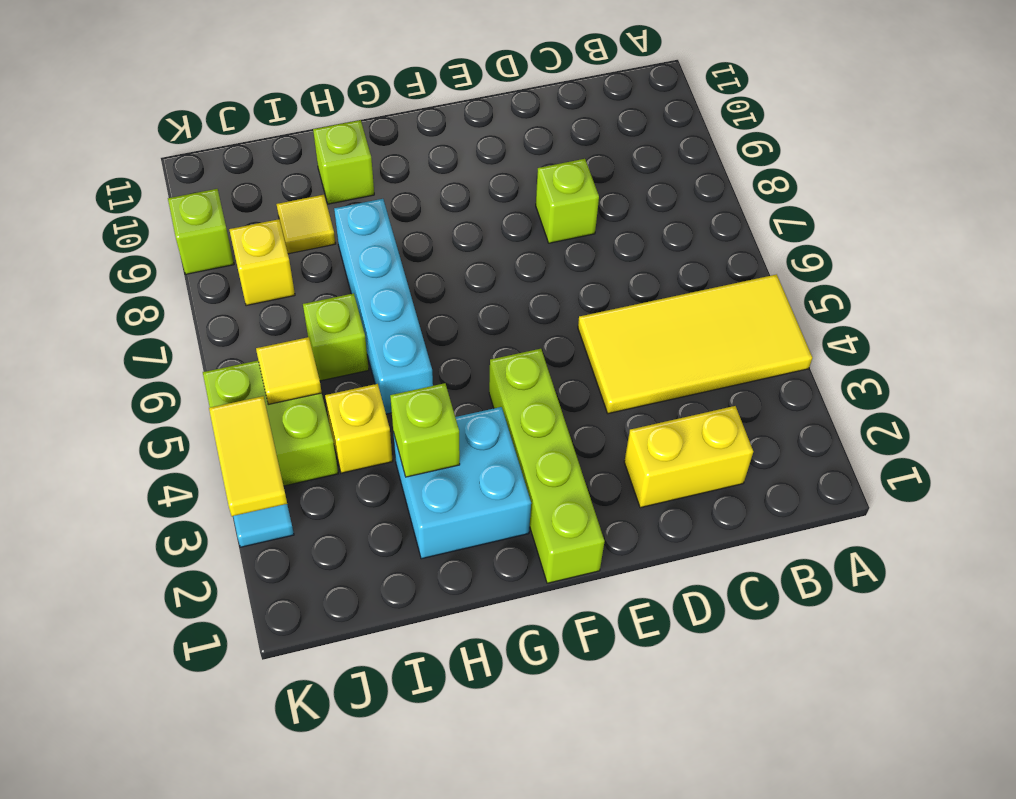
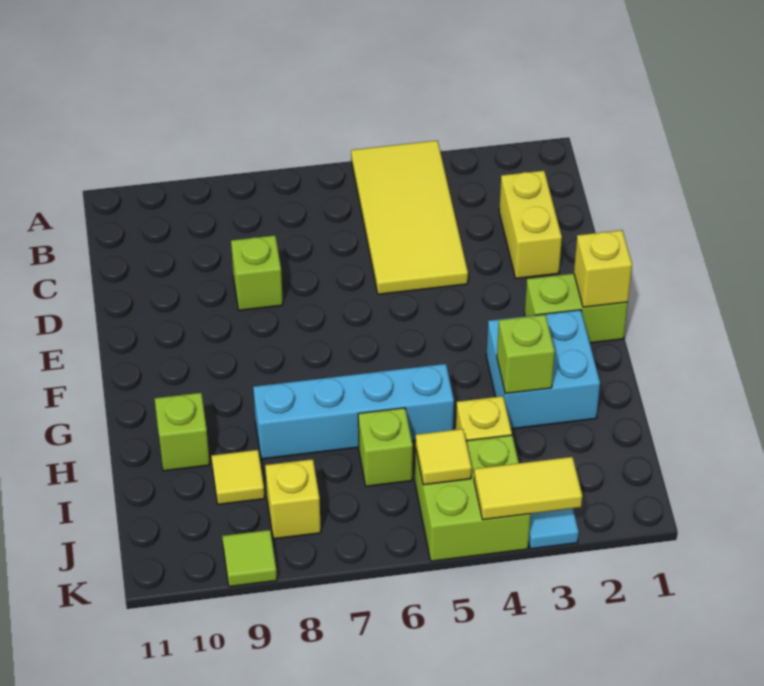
lime brick F1:F4 level 1 -> lime brick F1:F2 level 1
none -> yellow brick F1 level 2
lime brick K9 level 1 -> lime tile K9 level 1

